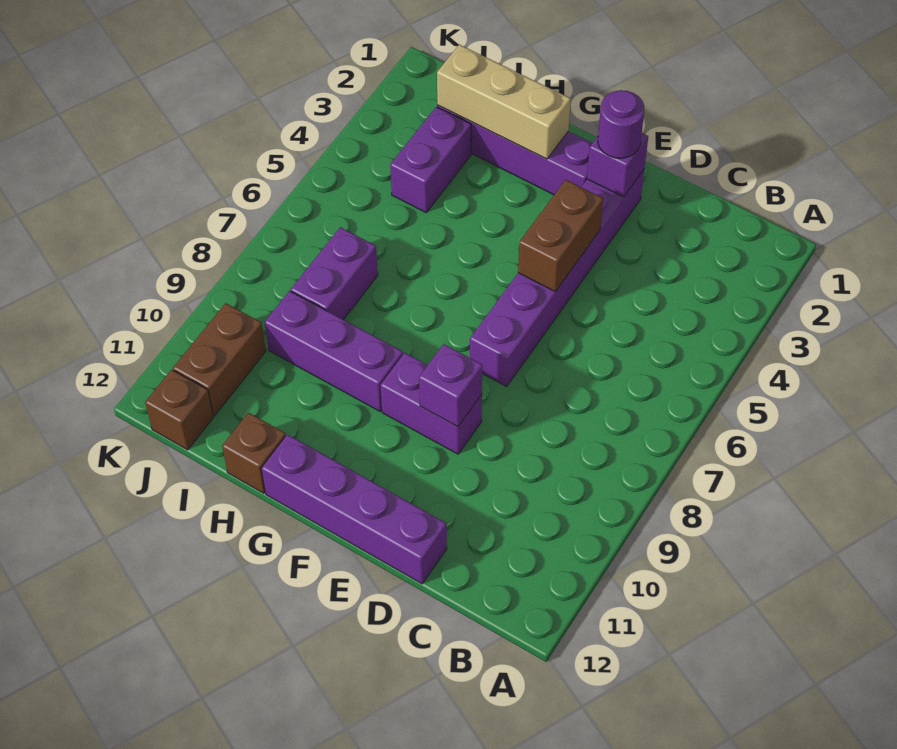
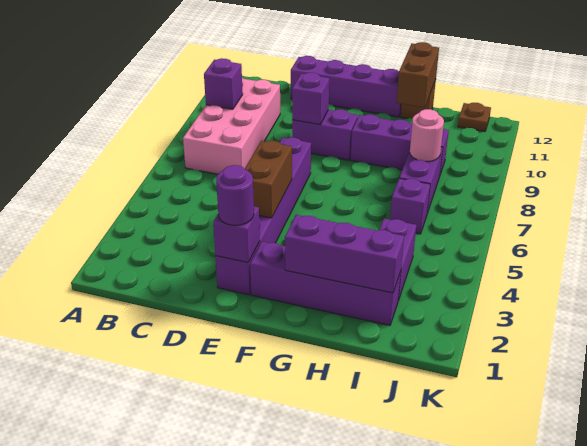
none -> pink brick B7:C10 level 1
none -> purple brick B9 level 2
tan brick G2:I2 level 2 -> purple brick G2:I2 level 2
none -> purple brick I6 level 1
none -> pink round brick I8 level 2
brown brick J10:J11 level 1 -> brown brick H11:H12 level 2
brown brick J12 level 1 -> brown plate J12 level 1

